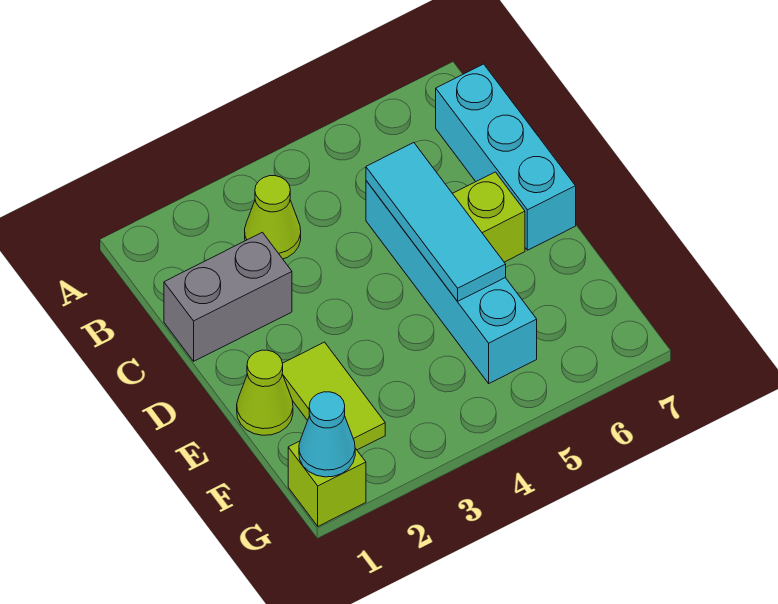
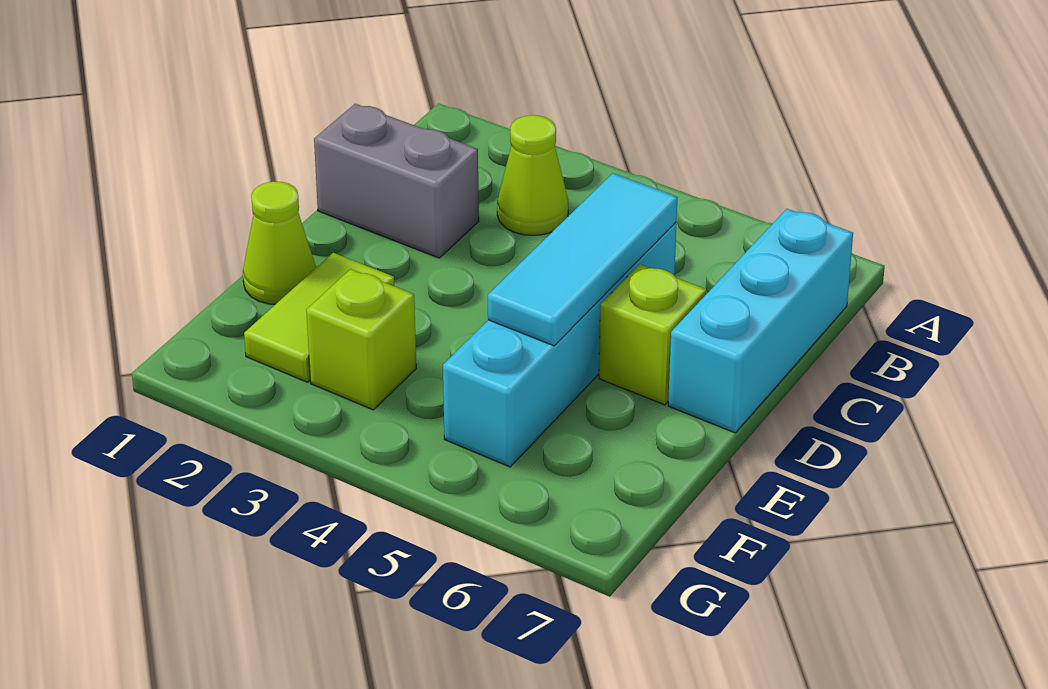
lime brick G1 level 1 -> lime brick F3 level 1
cyan cone G1 level 2 -> none

